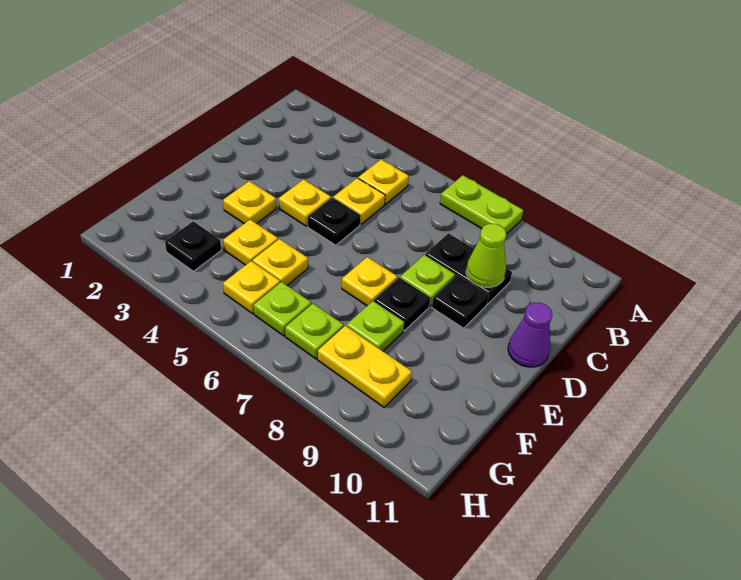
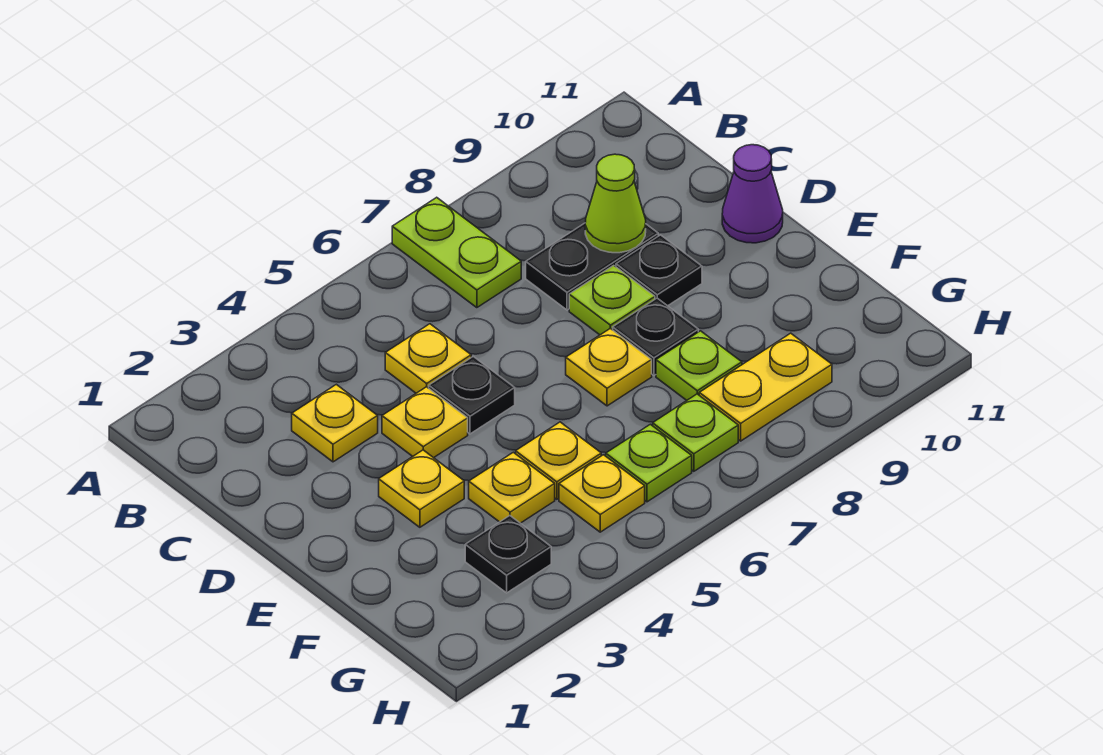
lime plate A7:A8 level 1 -> lime plate A7:B7 level 1
yellow plate B5 level 1 -> yellow plate C3 level 1

